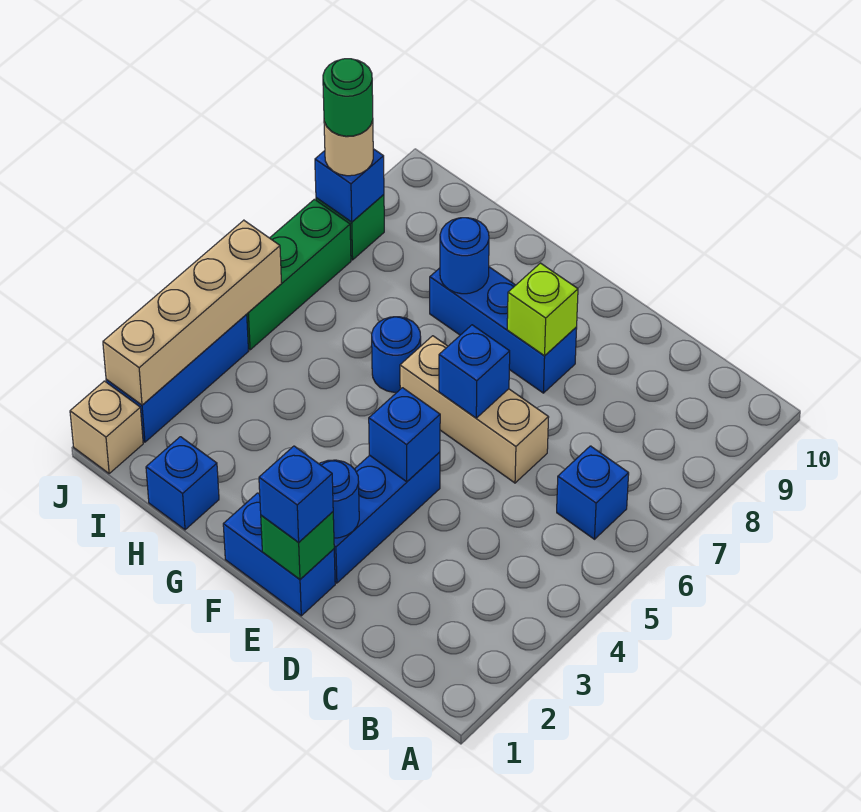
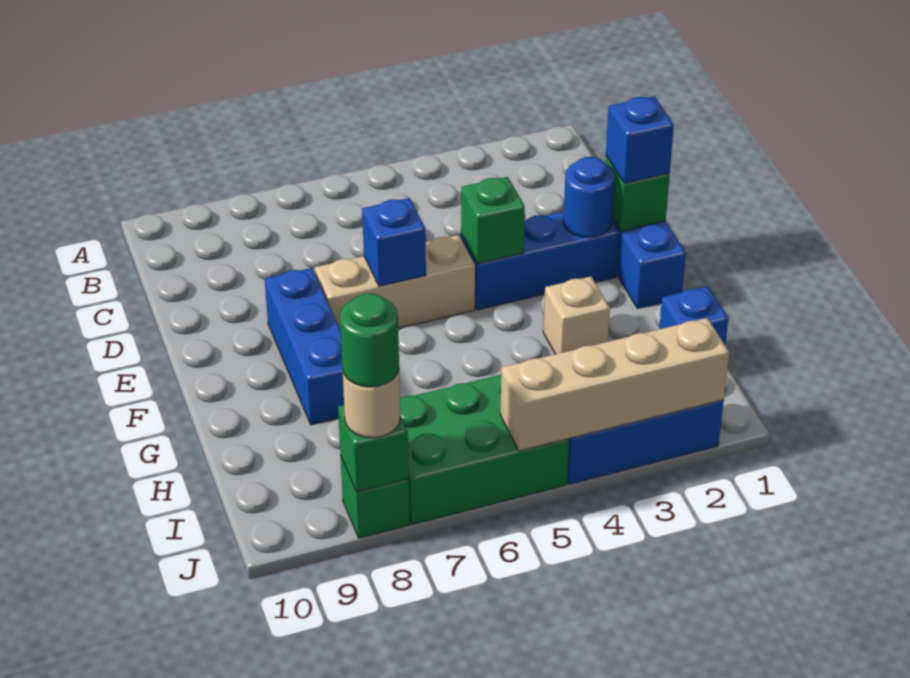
blue brick B6 level 1 -> none
tan brick D6:F6 level 1 -> tan brick E5:E7 level 1
blue brick E4 level 2 -> green brick E4 level 2
lime brick E8 level 2 -> none
blue round brick G6 level 1 -> none
blue round brick G8 level 2 -> none
tan brick J1 level 1 -> tan brick G3 level 1
green brick J5:J7 level 1 -> green brick I5:J7 level 1
blue brick J8 level 2 -> green brick J8 level 2

